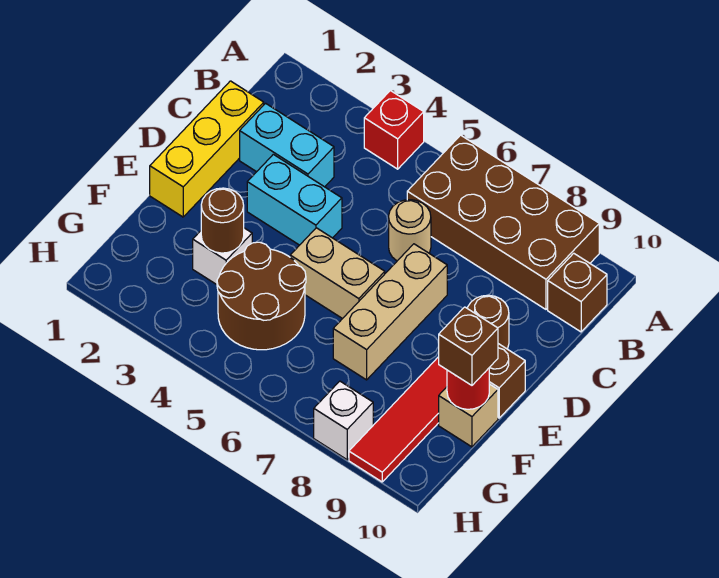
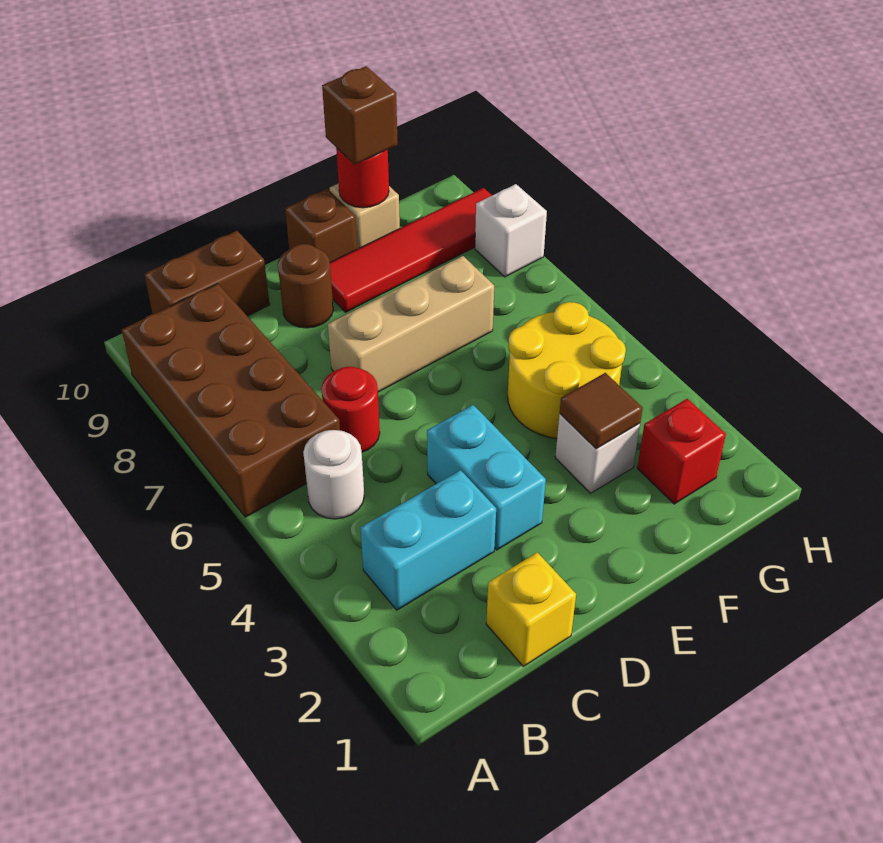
red brick A4 level 1 -> red brick G2 level 1
none -> white round brick B5 level 1
brown brick B10 level 1 -> brown brick B10:C10 level 1
yellow brick C1:E1 level 1 -> yellow brick C1 level 1
cyan brick C2:C3 level 1 -> cyan brick B3:C3 level 1
tan round brick C6 level 1 -> red round brick C6 level 1
tan brick E5:E6 level 1 -> none
brown round brick F3 level 2 -> brown tile F3 level 2
brown round brick F4:G5 level 1 -> yellow round brick F4:G5 level 1

